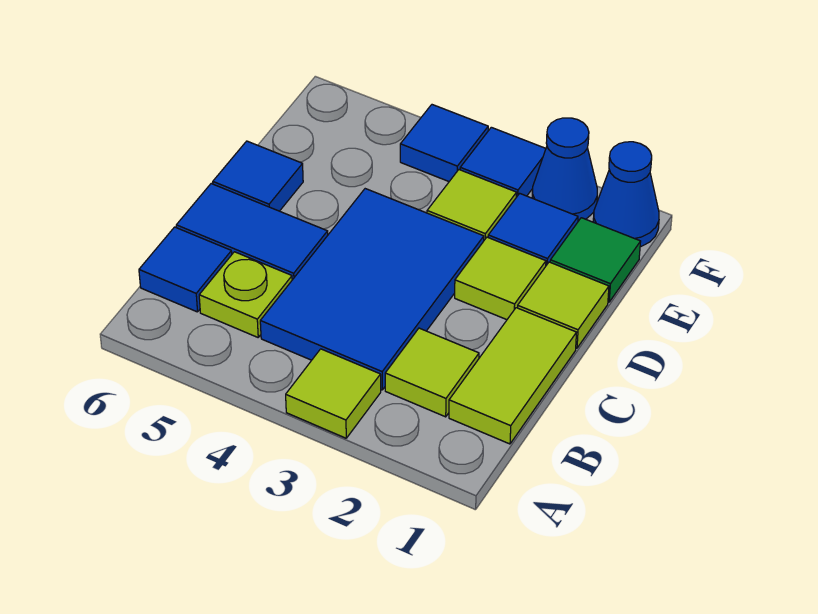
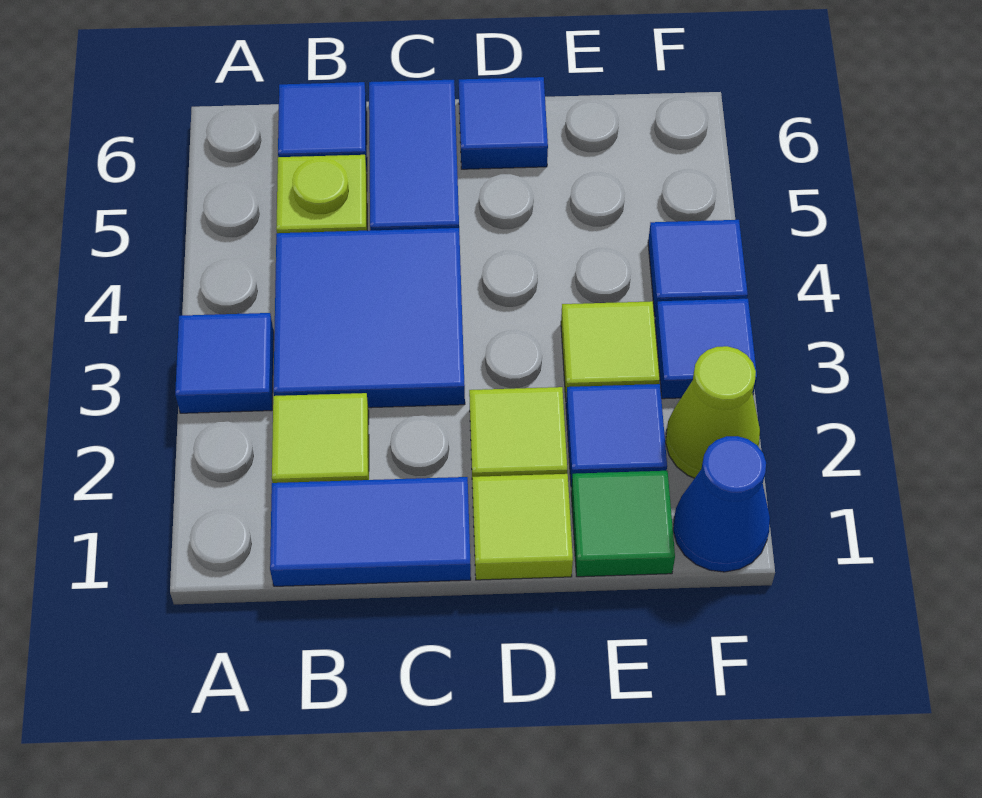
lime tile A3 level 1 -> blue tile A3 level 1
lime tile B1:C1 level 1 -> blue tile B1:C1 level 1
blue tile B3:D4 level 1 -> blue tile B3:C4 level 1
blue cone F2 level 1 -> lime cone F2 level 1

